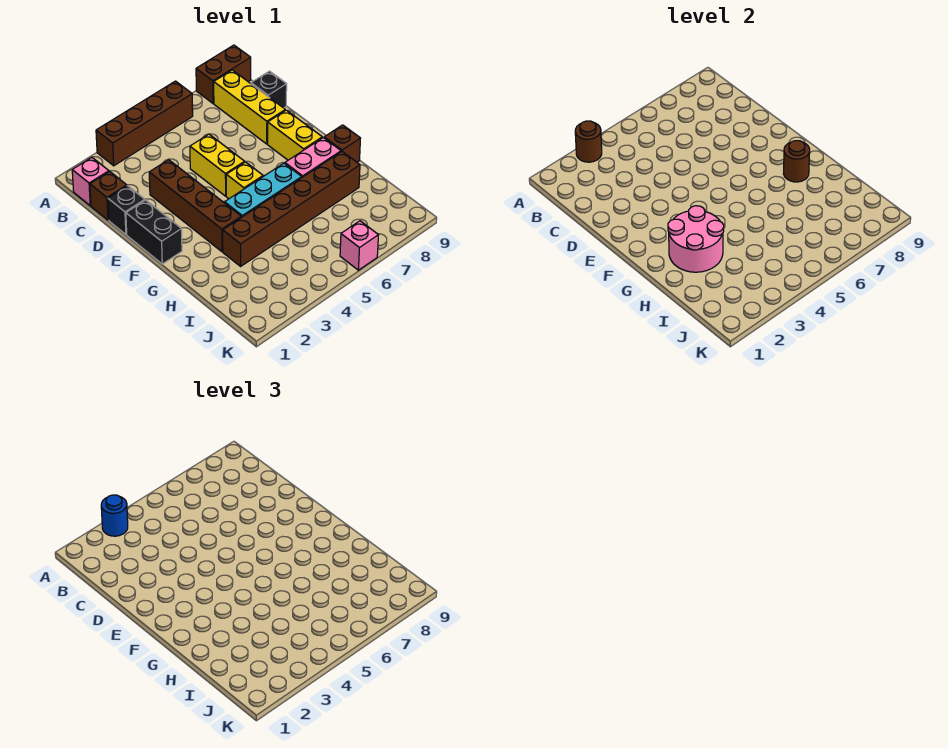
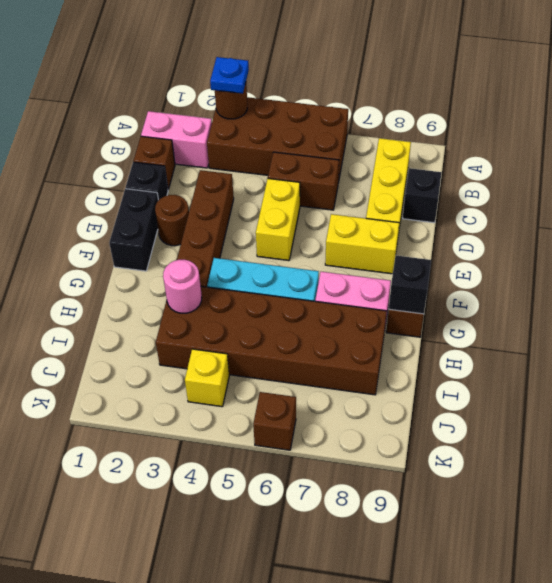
brown brick A3:A6 level 1 -> brown brick A3:B6 level 1
blue round brick A3 level 3 -> blue plate A3 level 3
brown brick A8:A9 level 1 -> brown brick C5:C6 level 1
pink brick B1 level 1 -> pink brick B1:B2 level 1
yellow brick E8:F8 level 1 -> yellow brick E7:E8 level 1
yellow brick F5 level 1 -> yellow brick J4 level 1
pink round brick G2:H3 level 2 -> pink round brick H3 level 2
brown round brick G8 level 2 -> brown round brick E2 level 1
none -> black brick G9 level 2
brown brick H3:H8 level 1 -> brown brick H3:I8 level 1
pink brick K6 level 1 -> brown brick K6 level 1

